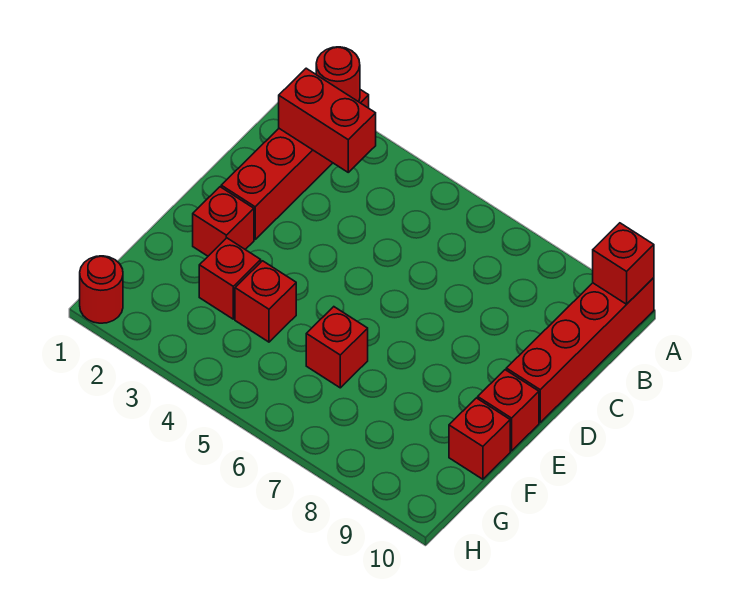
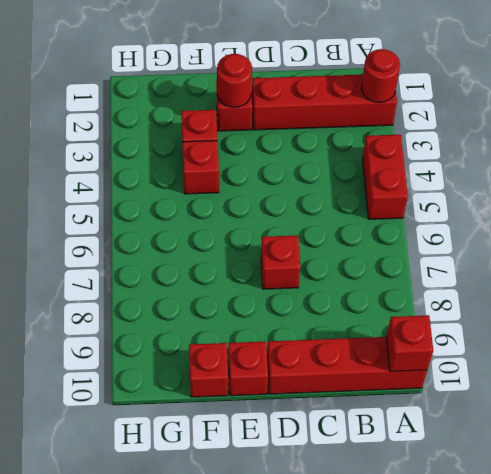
red brick B2:B3 level 2 -> red brick A4:A5 level 1
red brick F6 level 1 -> red brick D7 level 1
red round brick H1 level 1 -> red round brick E2 level 2

